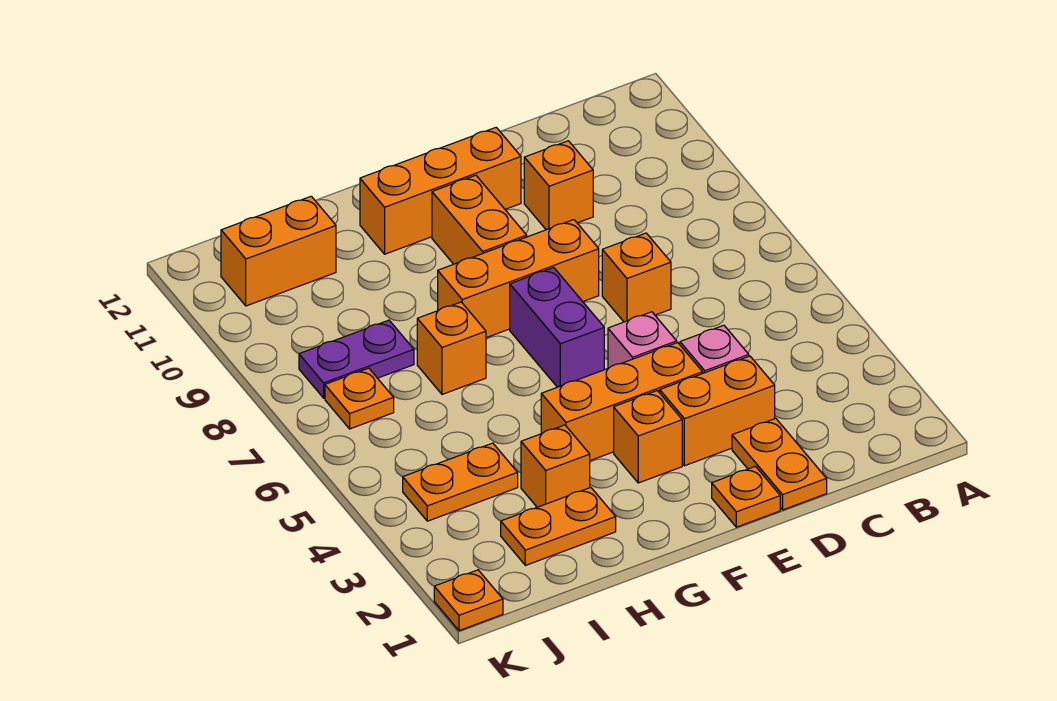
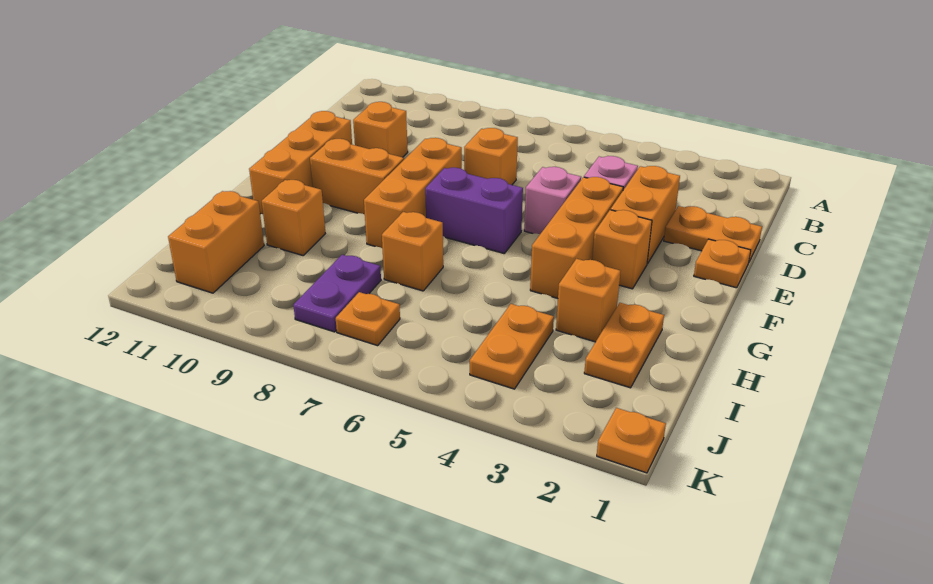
none -> orange brick H10 level 1

